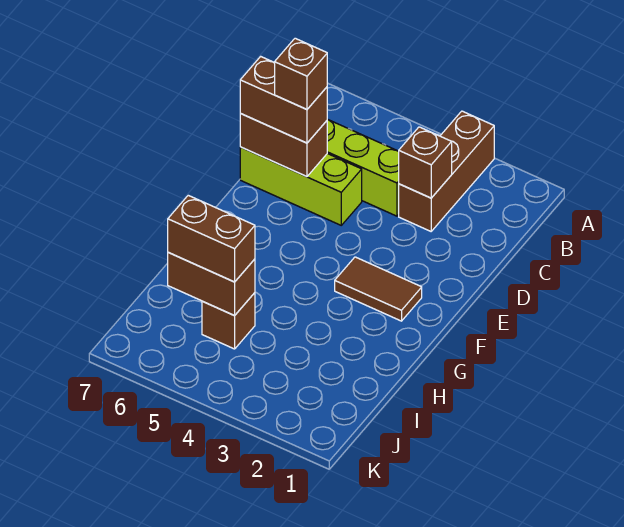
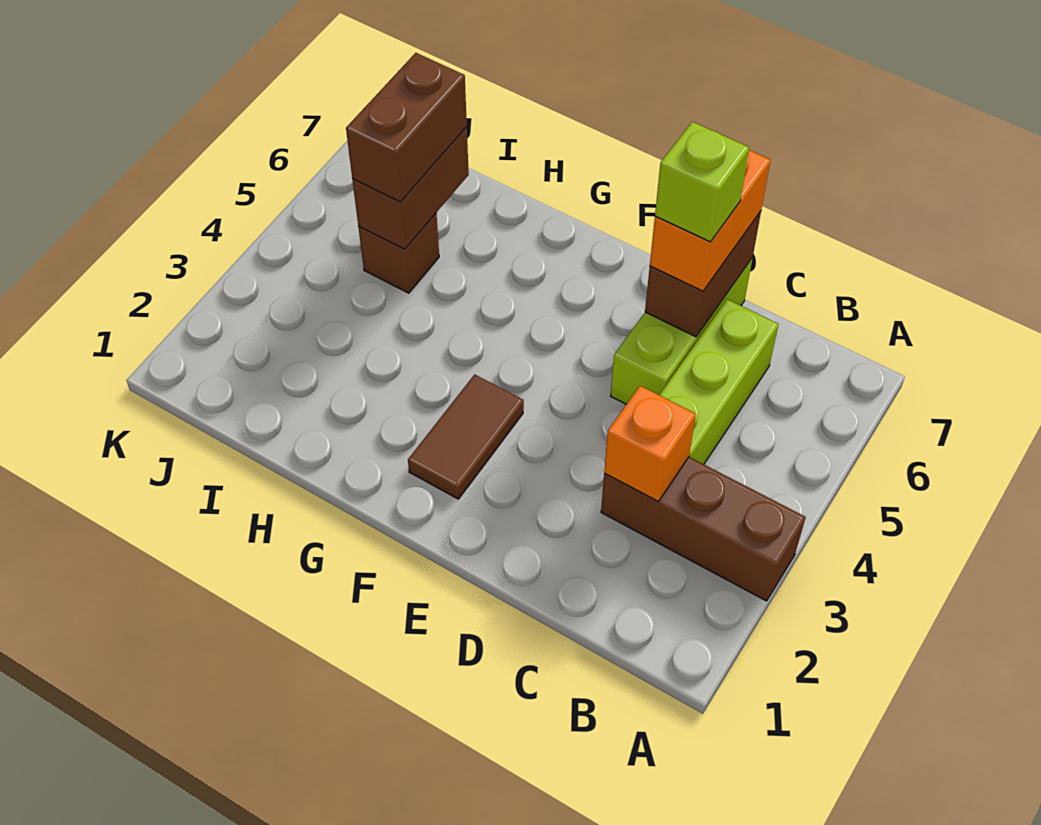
brown brick C3 level 2 -> orange brick C3 level 2
brown brick D6:D7 level 3 -> orange brick D6:D7 level 3
brown brick D6 level 4 -> lime brick D6 level 4

